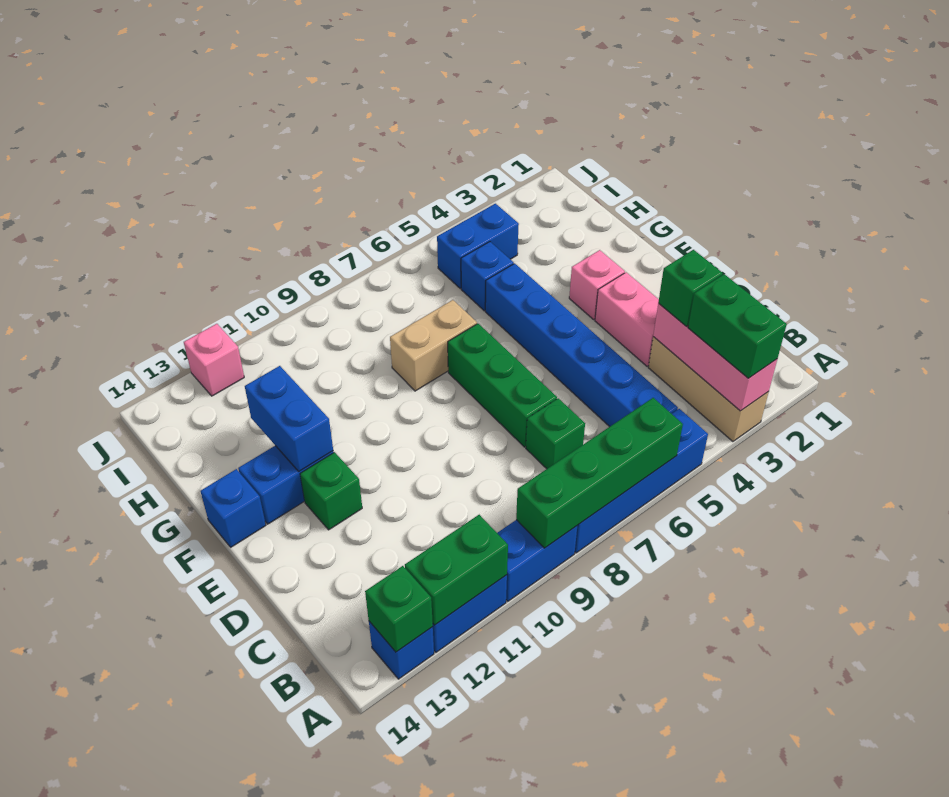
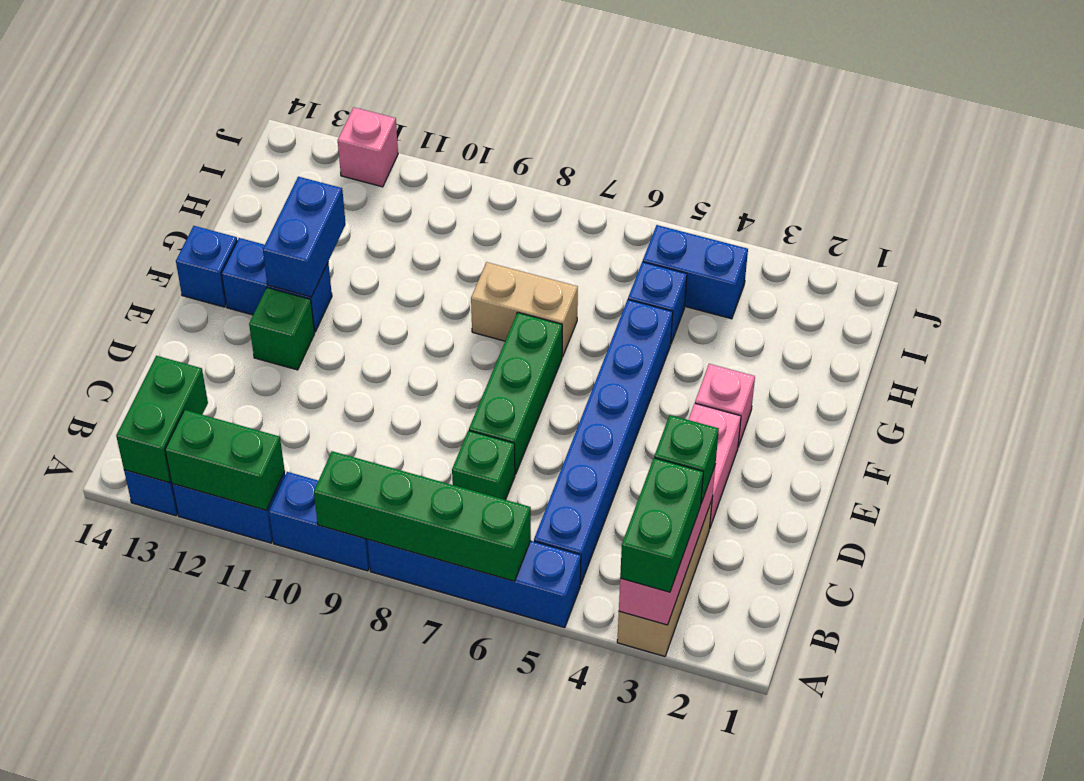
green brick A13 level 2 -> green brick A13:B13 level 2

